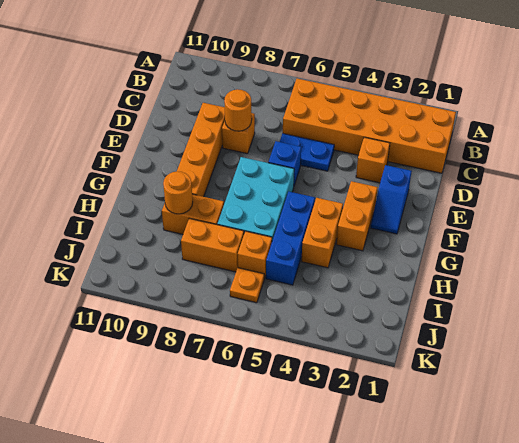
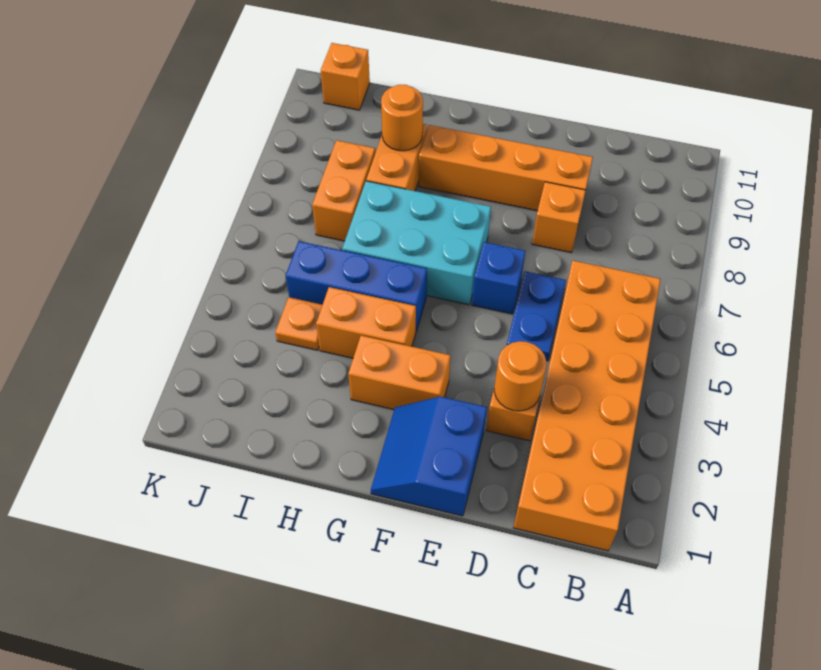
orange round brick D8 level 2 -> orange round brick D3 level 2
blue slope E2:F2 level 1 top E -> blue slope E1:F2 level 1 top E
orange brick I6 level 1 -> orange brick J11 level 1
orange plate J6 level 1 -> orange plate I4 level 1

